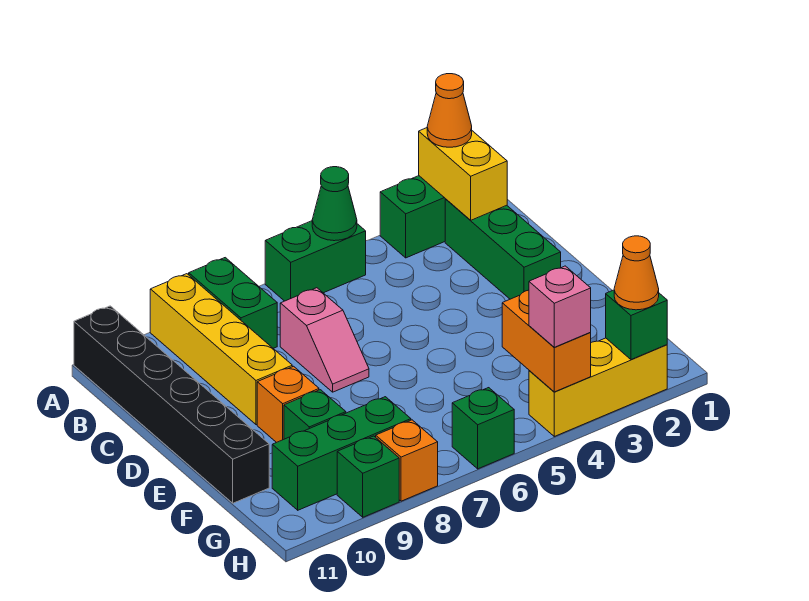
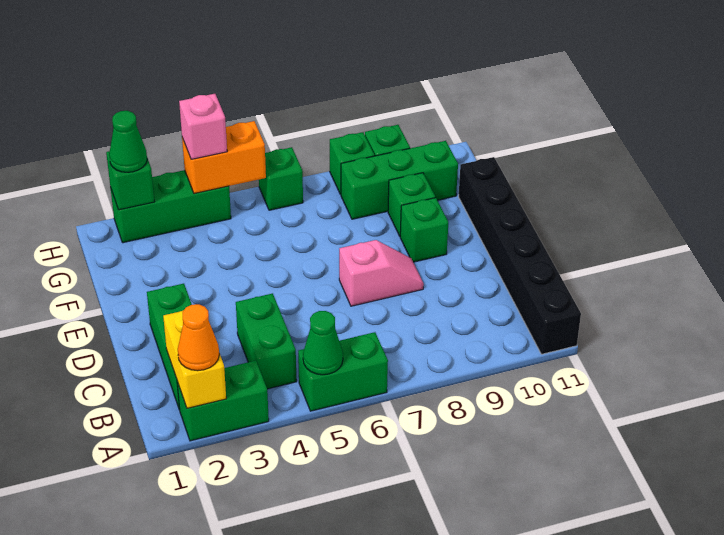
green brick A8:B8 level 1 -> green brick B4:C4 level 1
yellow brick A9:D9 level 1 -> none
pink slope C7:D7 level 1 top C -> pink slope D7:D8 level 1 top 7
orange brick E9 level 1 -> green brick E9 level 1
orange brick G4:H4 level 2 -> orange brick H4:H5 level 2
yellow brick H2:H4 level 1 -> green brick H2:H4 level 1
orange cone H2 level 3 -> green cone H2 level 3
orange brick H8 level 1 -> green brick H8 level 1

